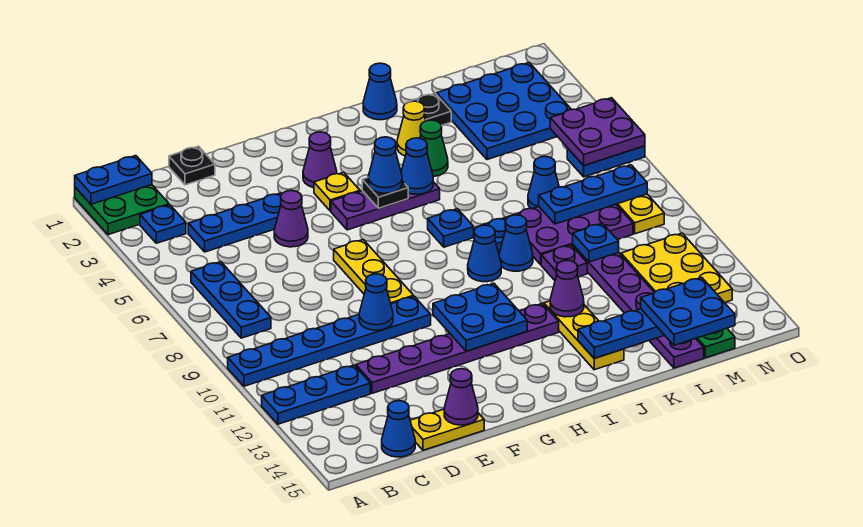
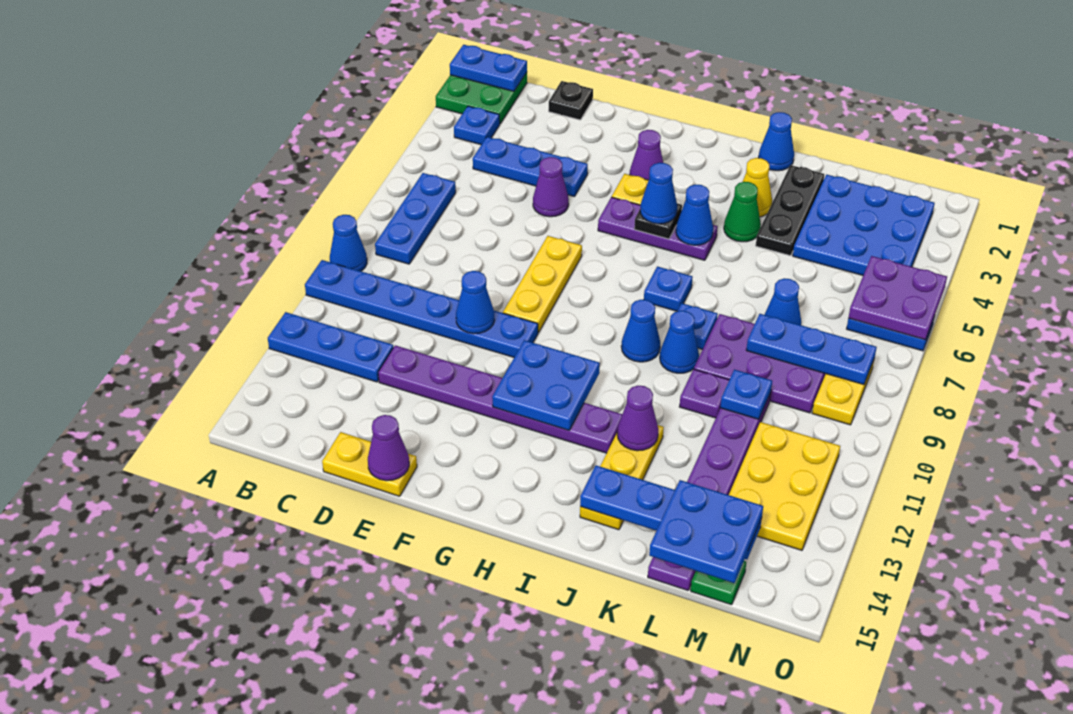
blue cone C15 level 1 -> blue cone A9 level 1
black plate K2 level 1 -> black plate K2:K4 level 1

